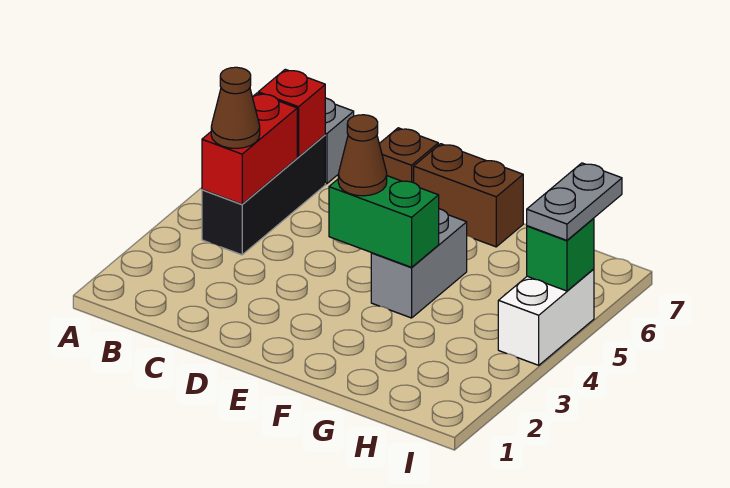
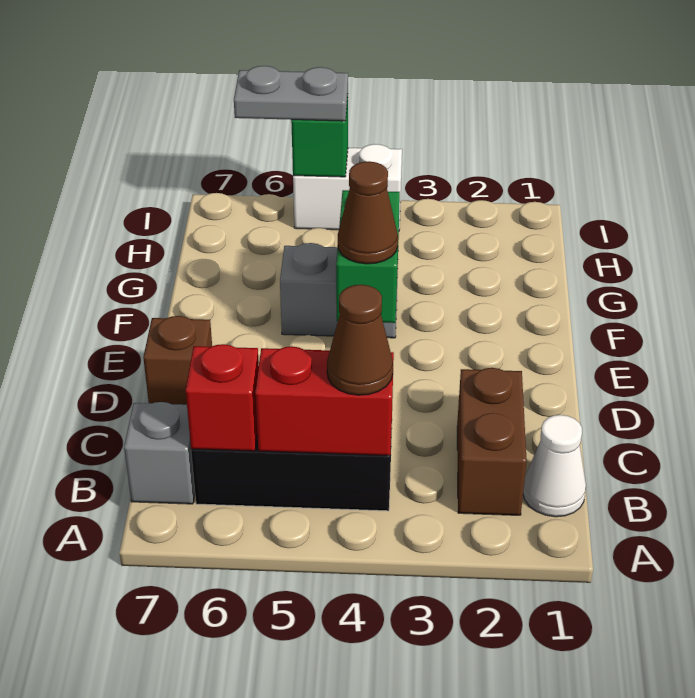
none -> white cone B1 level 1
brown brick E7:F7 level 1 -> brown brick B2:C2 level 1

